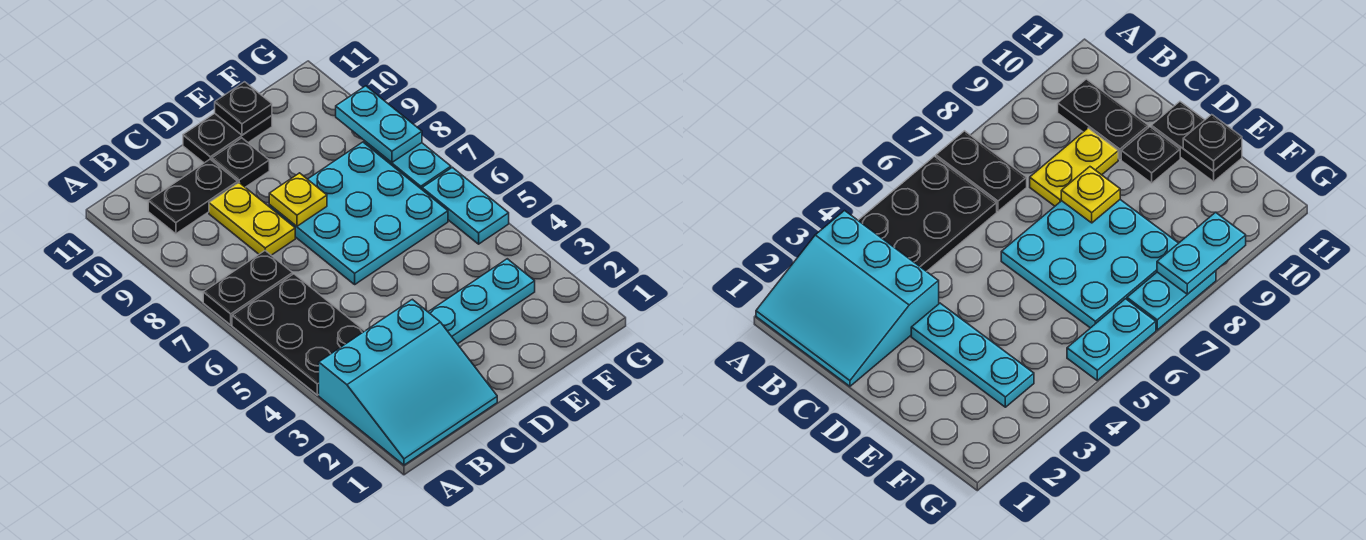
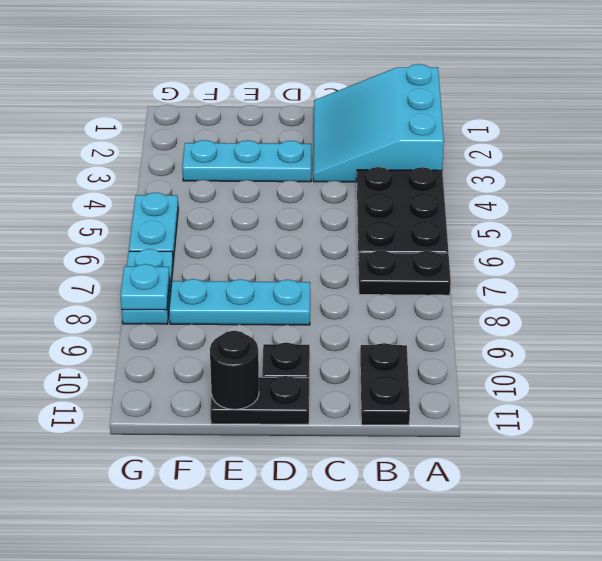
cyan slope A1:C3 level 1 top 3 -> cyan slope A1:C3 level 1 top A
black plate B10:C10 level 1 -> black plate B10:B11 level 1
yellow plate C8:C9 level 1 -> none
cyan plate D6:F8 level 1 -> cyan plate D8:F8 level 1
yellow plate D8 level 2 -> none
black plate E11 level 2 -> black round brick E11 level 2
cyan plate G8:G9 level 2 -> cyan plate G8 level 2

